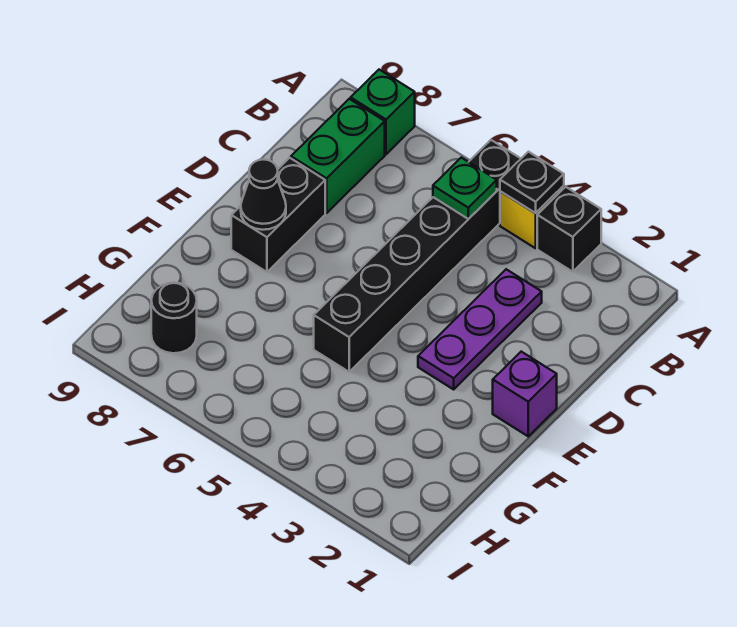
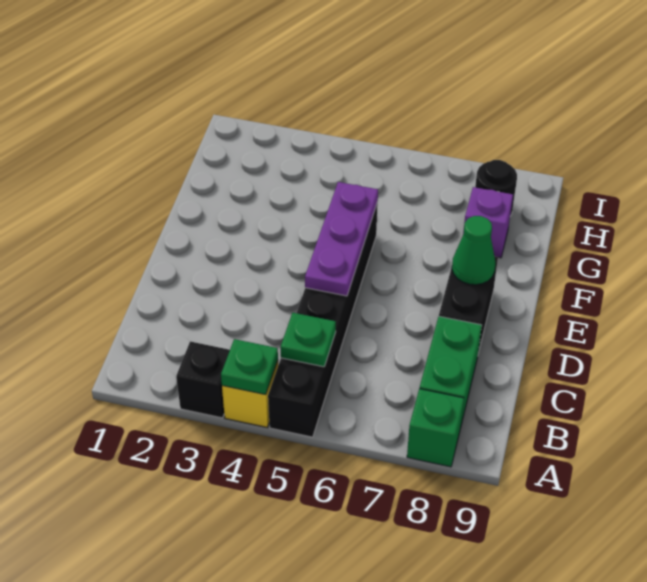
black plate A4 level 2 -> green plate A4 level 2
purple plate C3:E3 level 1 -> purple plate D5:F5 level 2
purple brick E1 level 1 -> purple brick G8 level 1
black cone E8 level 2 -> green cone E8 level 2

